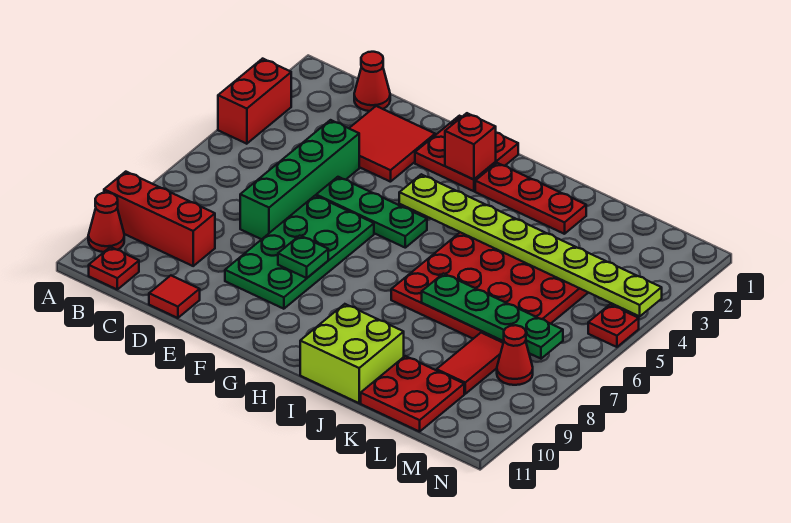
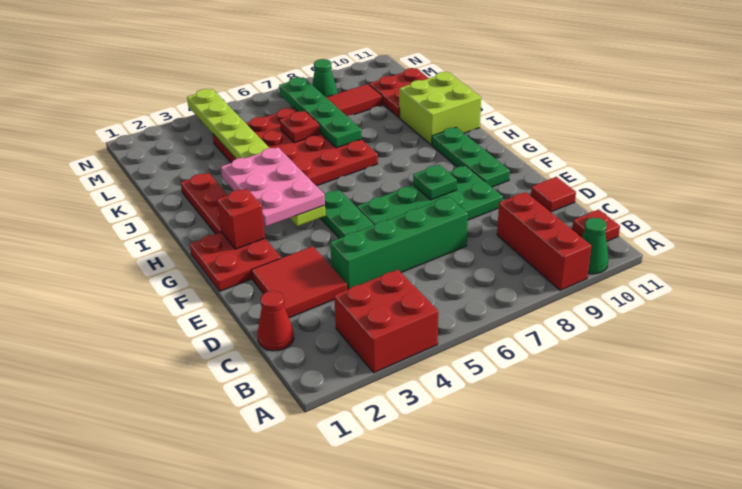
red brick A3:A4 level 1 -> red brick A3:B4 level 1
red cone A10 level 1 -> green cone A10 level 1
none -> green plate F10:H10 level 1
none -> pink plate G3:I4 level 3
red cone M8 level 1 -> green cone M8 level 1
red plate N5 level 1 -> red plate K6 level 2

